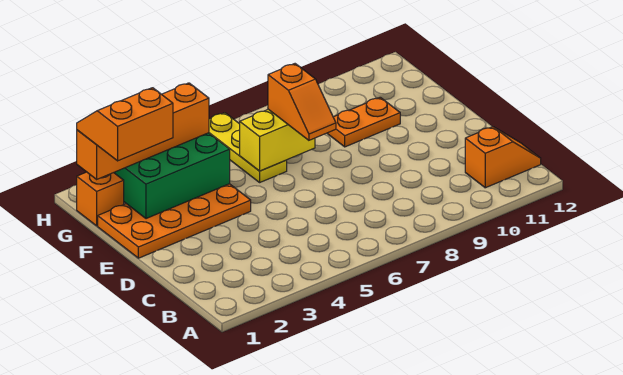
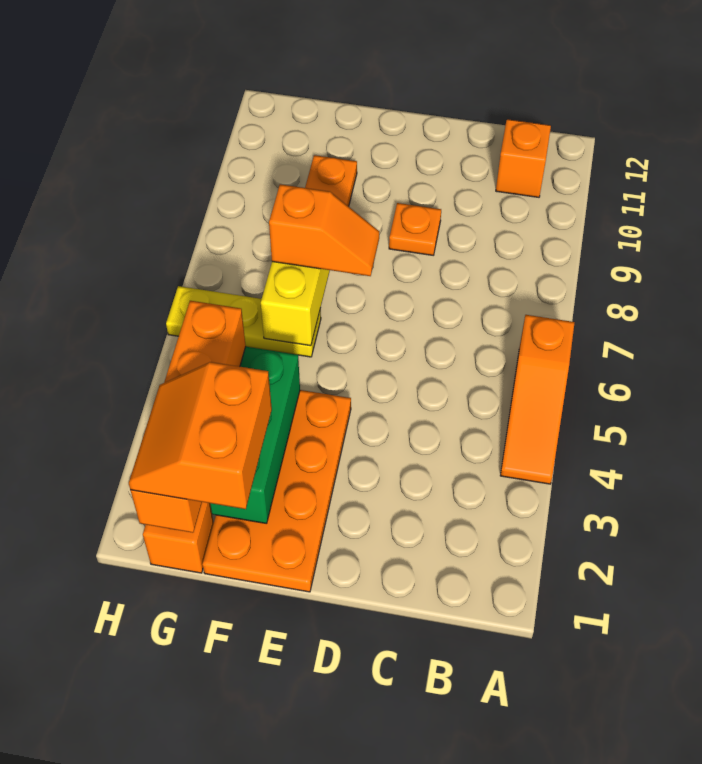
none -> orange slope A4:A6 level 1 top 6
none -> orange plate D9 level 1

